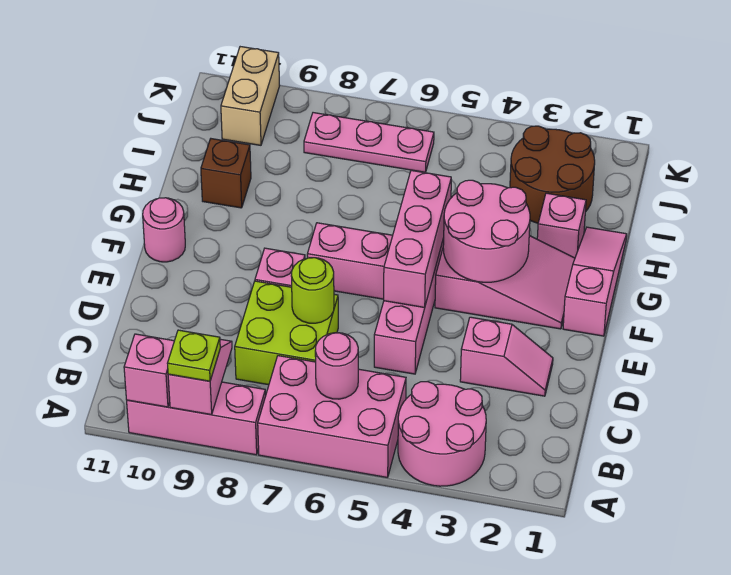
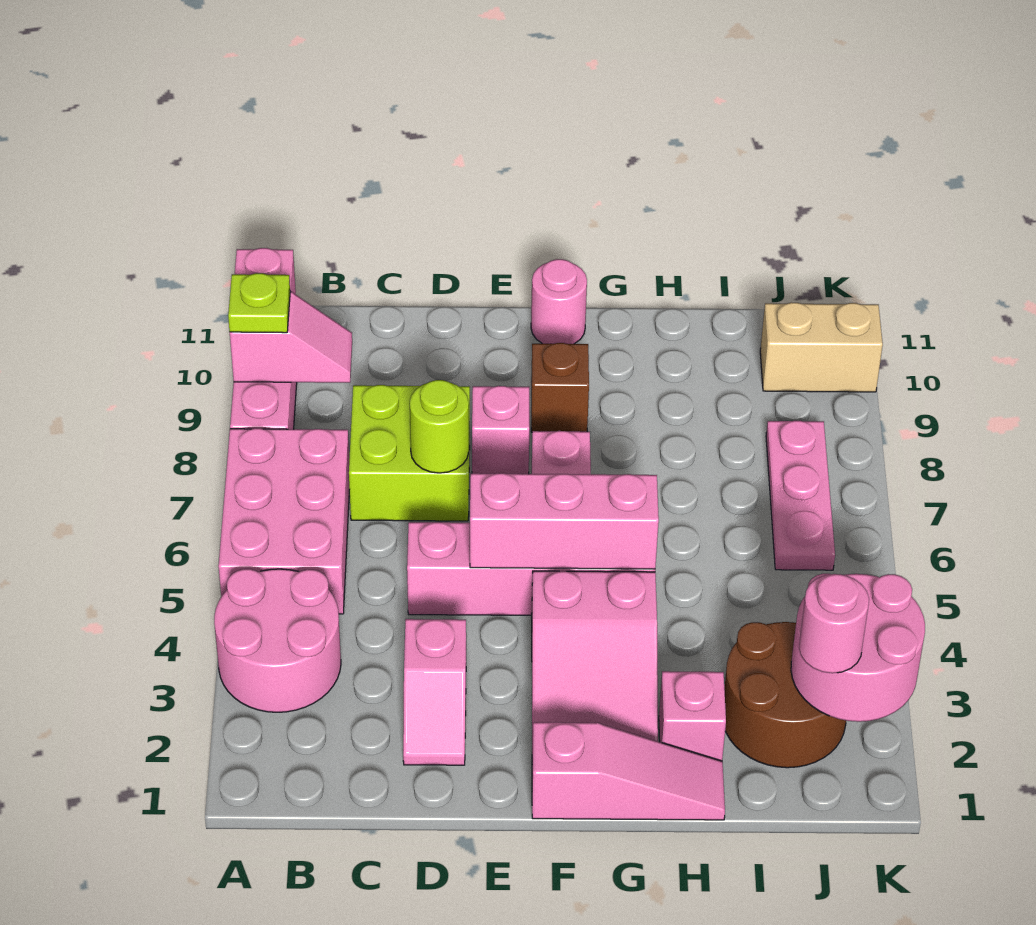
pink round brick B6 level 2 -> pink round brick J2 level 3
pink round brick F3:G4 level 2 -> pink round brick J2:K3 level 2
brown brick H10 level 1 -> brown brick F9 level 1

